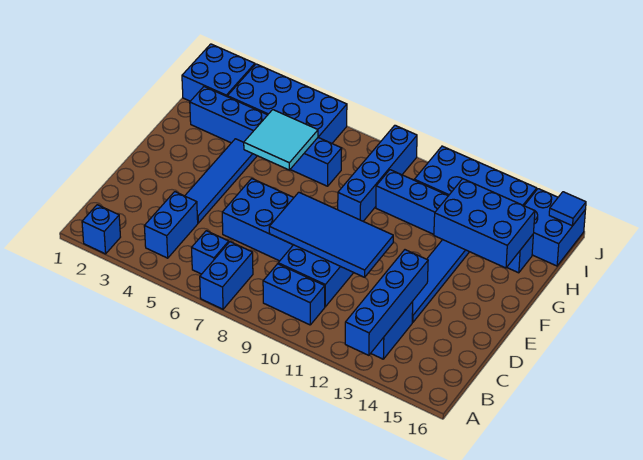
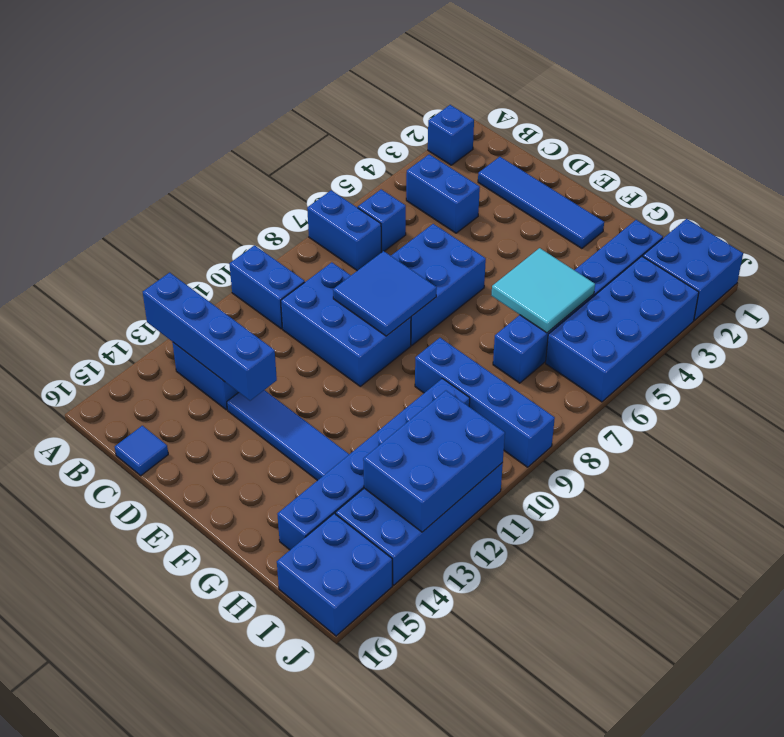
blue brick B9:B10 level 1 -> blue brick A10:B10 level 1
blue tile D4:G4 level 1 -> blue tile C2:F2 level 1
blue tile D8:E11 level 2 -> blue tile D8:E9 level 2
blue brick G13:H15 level 2 -> blue brick I11:J13 level 2
blue tile J16 level 2 -> blue tile C16 level 1

